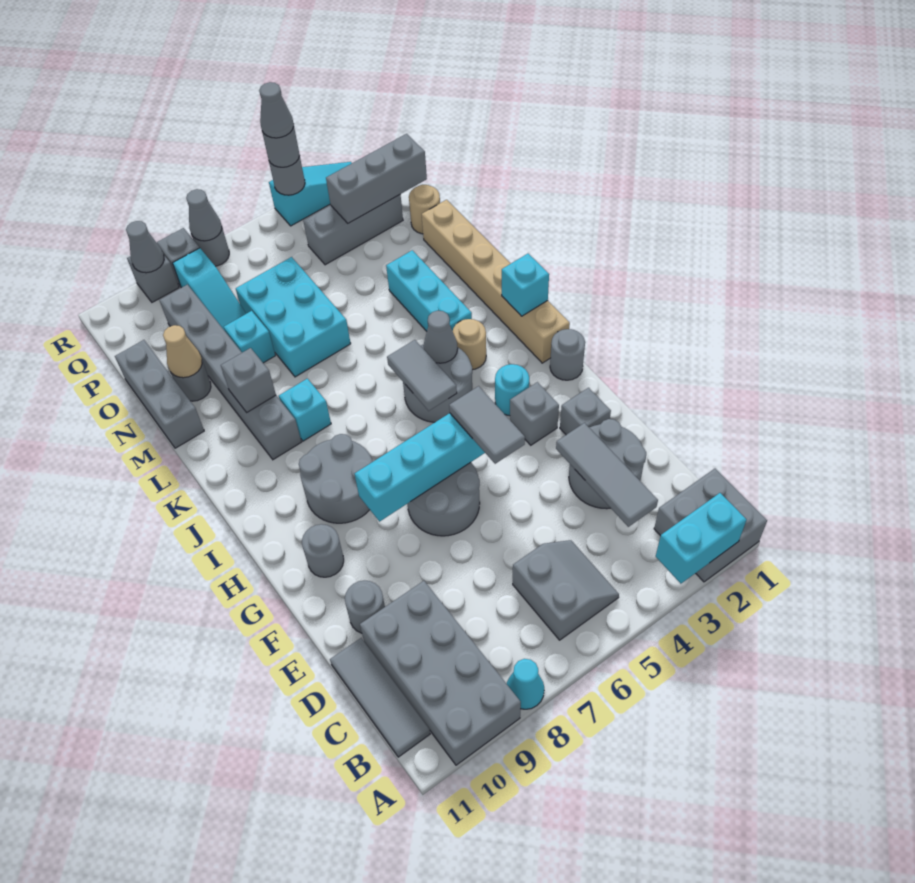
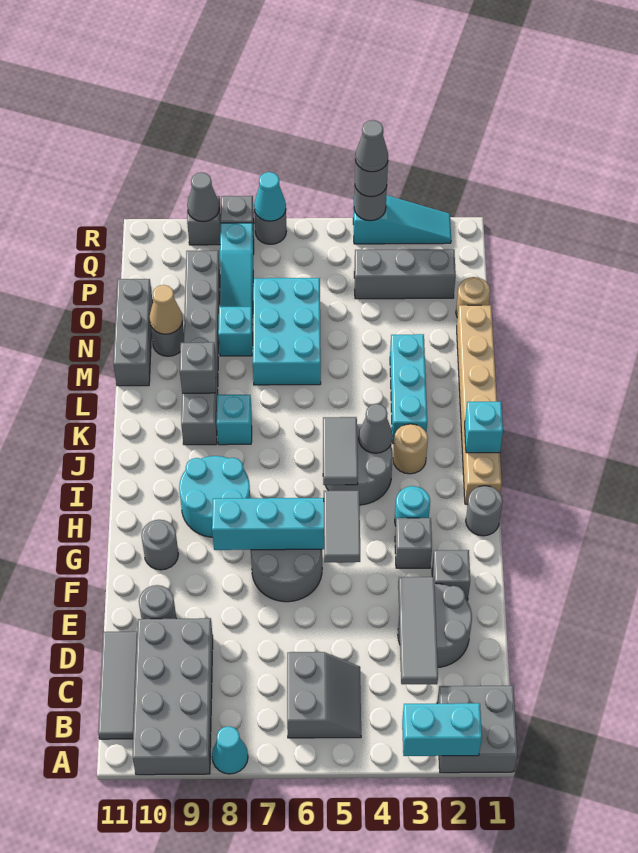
grey round brick H8:I9 level 1 -> cyan round brick H8:I9 level 1
grey brick P1:P3 level 2 -> none
grey cone R7 level 2 -> cyan cone R7 level 2

